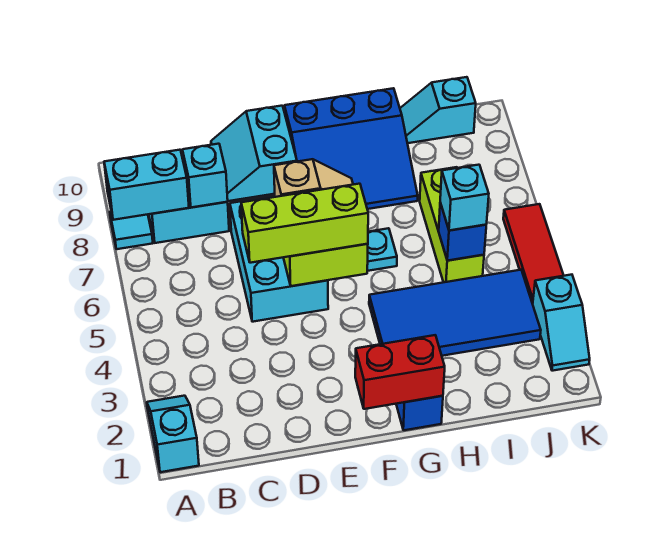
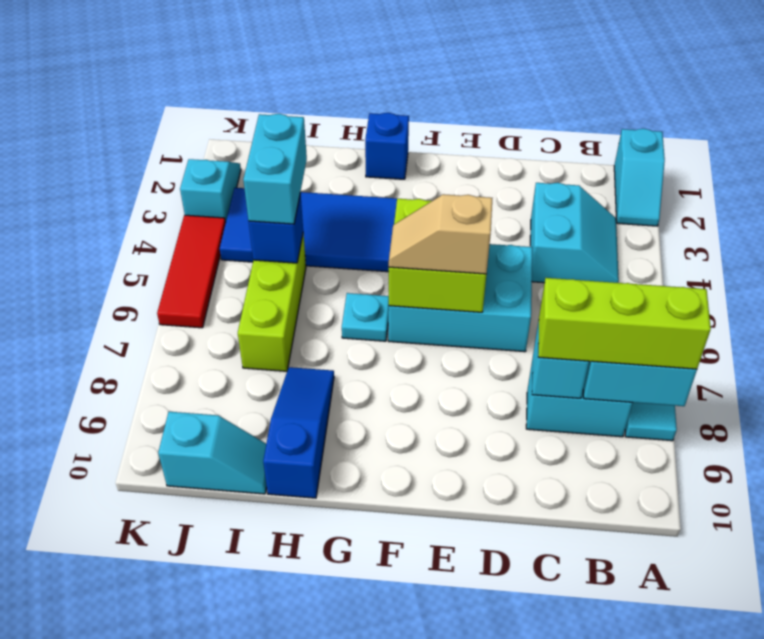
cyan brick D5:E7 level 1 -> cyan brick D5:F6 level 1
lime brick D5:F5 level 3 -> lime brick A8:C8 level 3
cyan slope D9:E10 level 1 top E -> cyan slope B3:C4 level 1 top C
red brick F1:G1 level 2 -> none
blue slope F8:H10 level 1 top 10 -> blue slope H8:H10 level 1 top 10
cyan brick I5 level 3 -> cyan brick I4:I5 level 3

